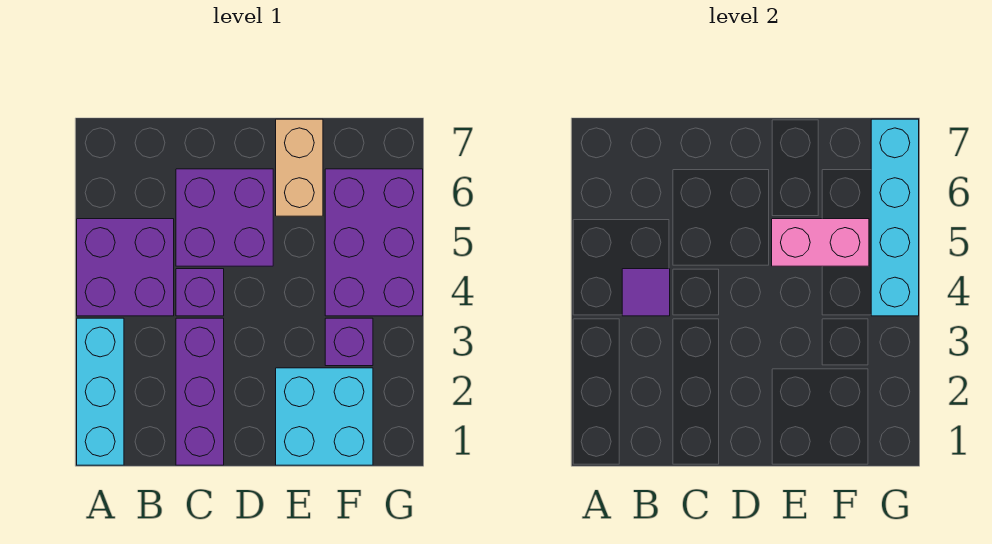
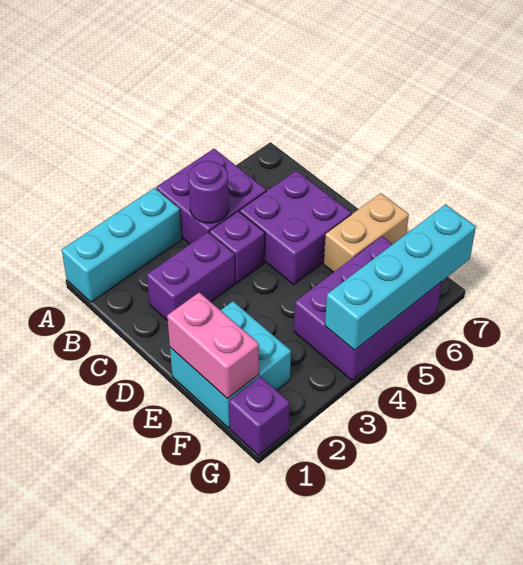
purple tile B4 level 2 -> purple round brick B4 level 2
purple brick C1:C3 level 1 -> purple brick C2:C3 level 1
pink brick E5:F5 level 2 -> pink brick E1:F1 level 2
purple brick F3 level 1 -> purple brick G1 level 1

